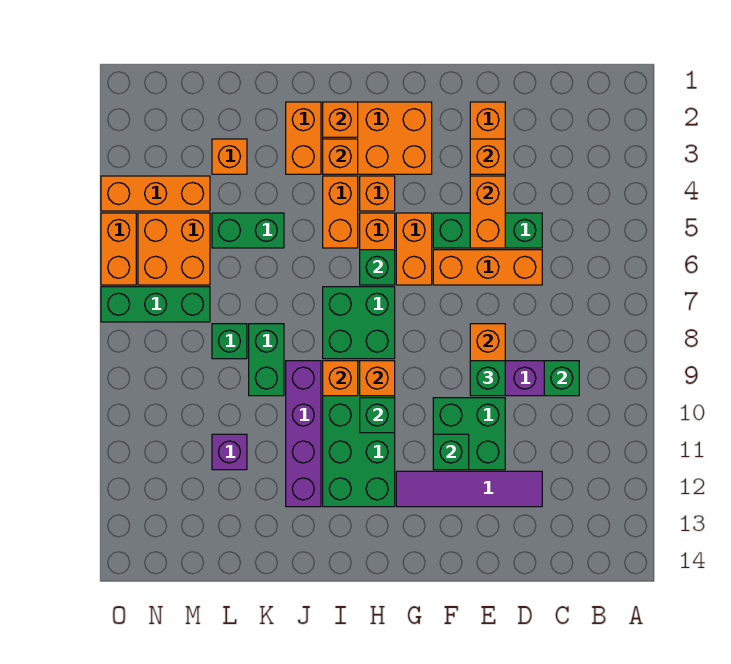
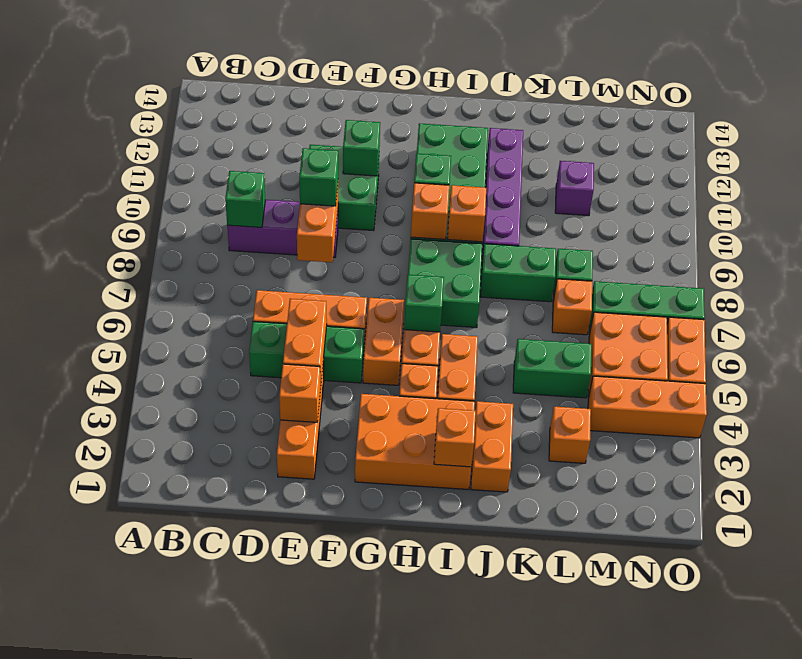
purple tile D12:G12 level 1 -> none
orange brick I3 level 2 -> orange brick L7 level 1
green brick K8:K9 level 1 -> green brick J8:K8 level 1

